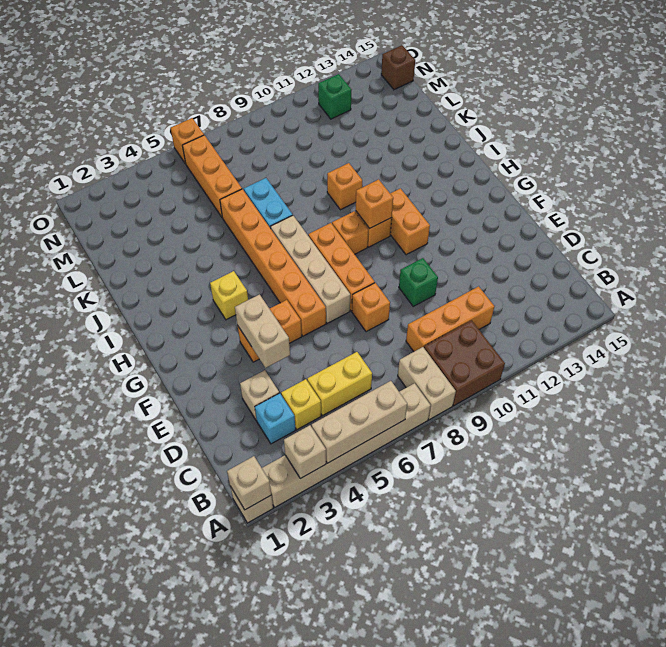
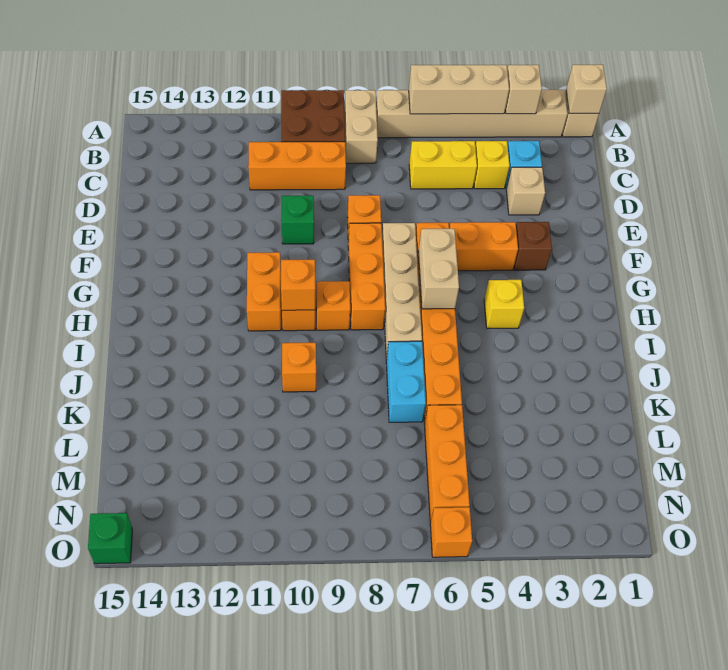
tan brick E4:F4 level 2 -> tan brick G6:H6 level 2
green brick N12 level 1 -> green brick O15 level 1
brown brick N15 level 1 -> brown brick F3 level 1

